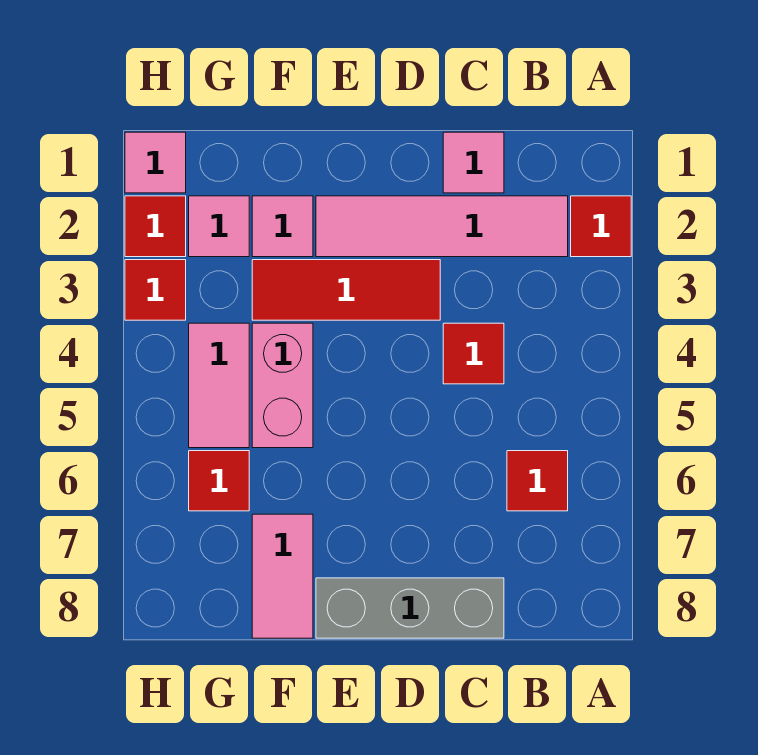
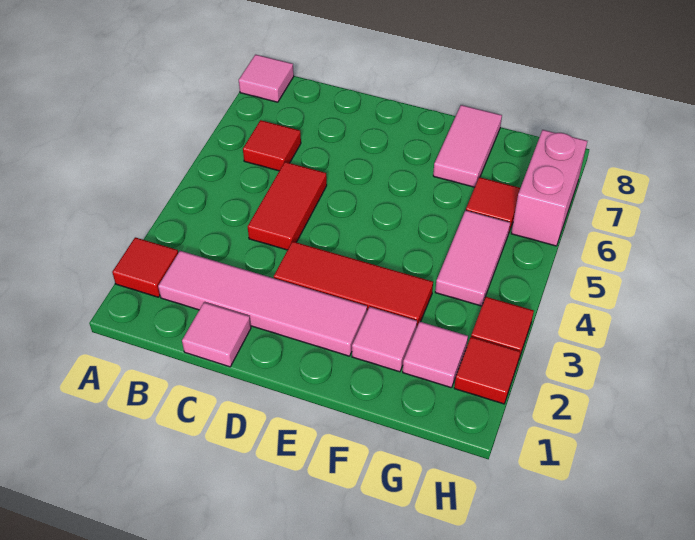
red tile C4 level 1 -> red tile C4:C5 level 1
grey brick C8:E8 level 1 -> none
pink brick F4:F5 level 1 -> pink brick H6:H7 level 1
pink tile H1 level 1 -> pink tile A8 level 1

